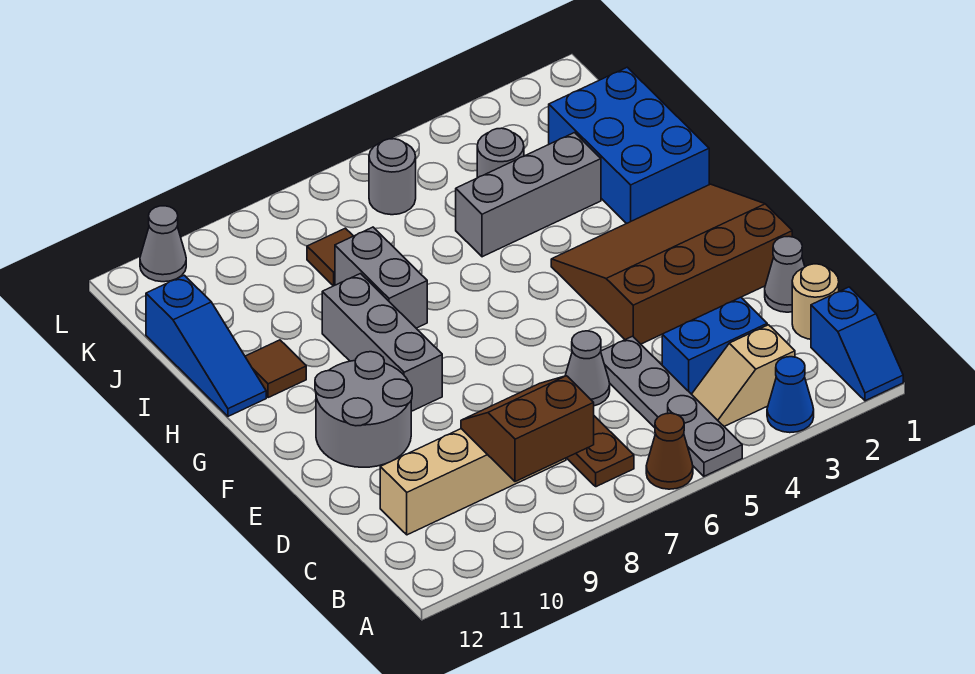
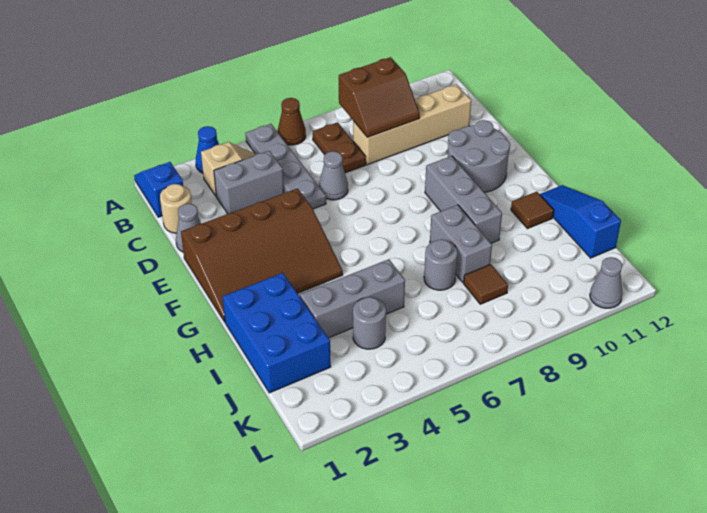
blue brick C3:C4 level 1 -> grey brick C3:C4 level 1
grey round brick K6 level 1 -> grey round brick I7 level 1

